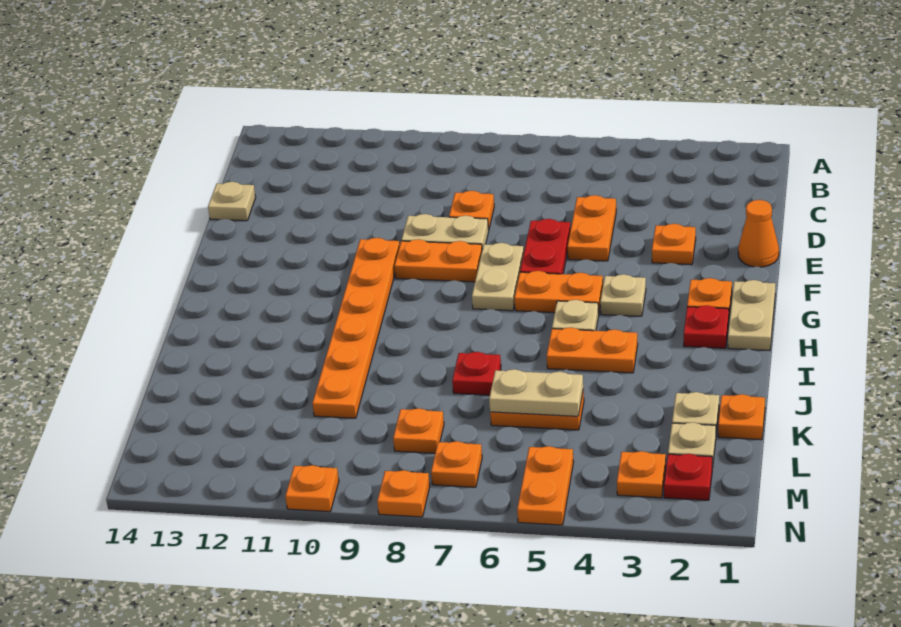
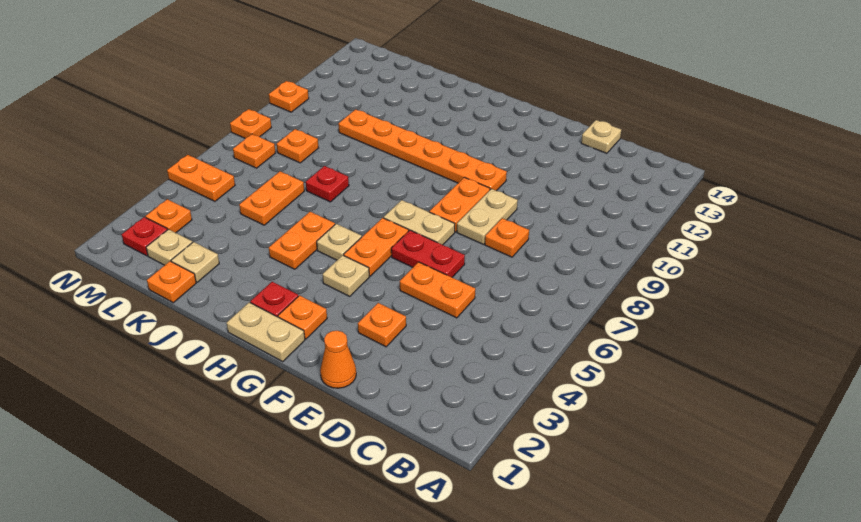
tan plate K5:K6 level 2 -> none

